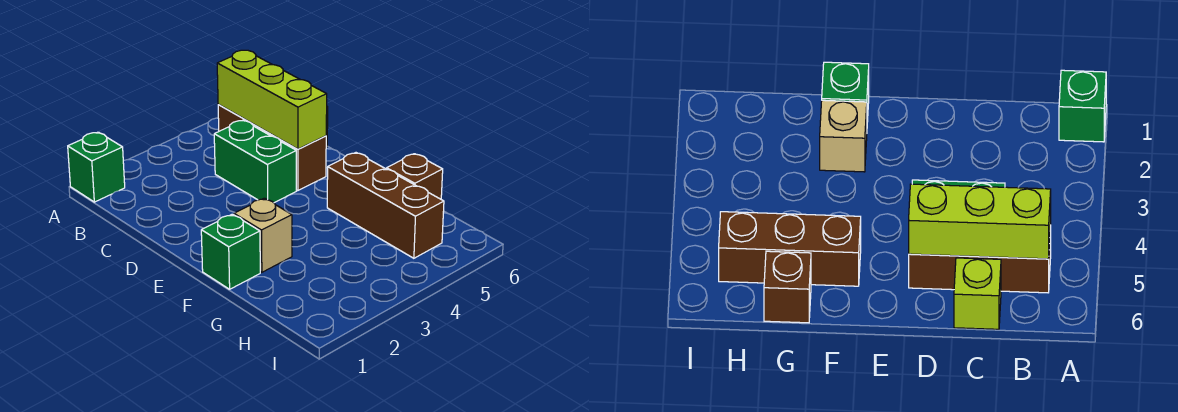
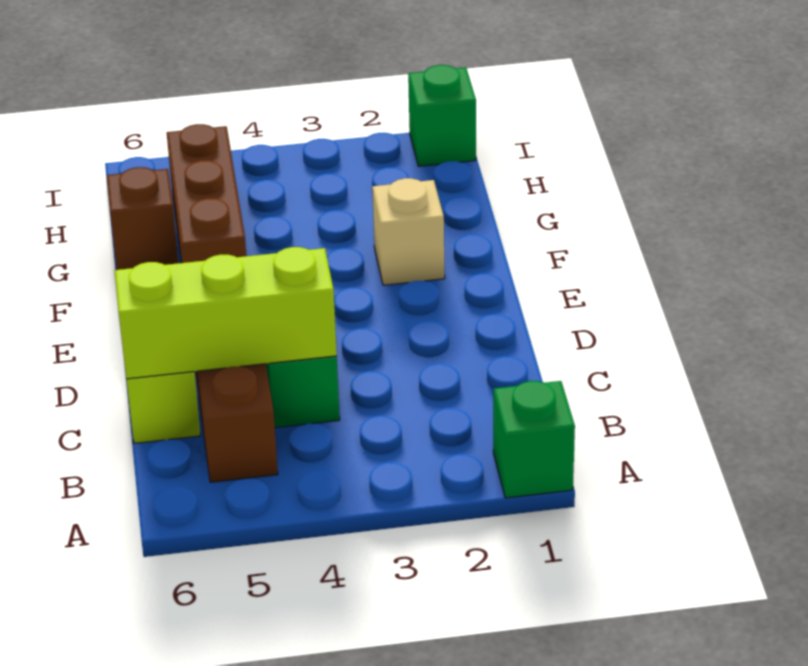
lime brick B5:D5 level 2 -> lime brick C4:C6 level 2
green brick F1 level 1 -> green brick I1 level 1

